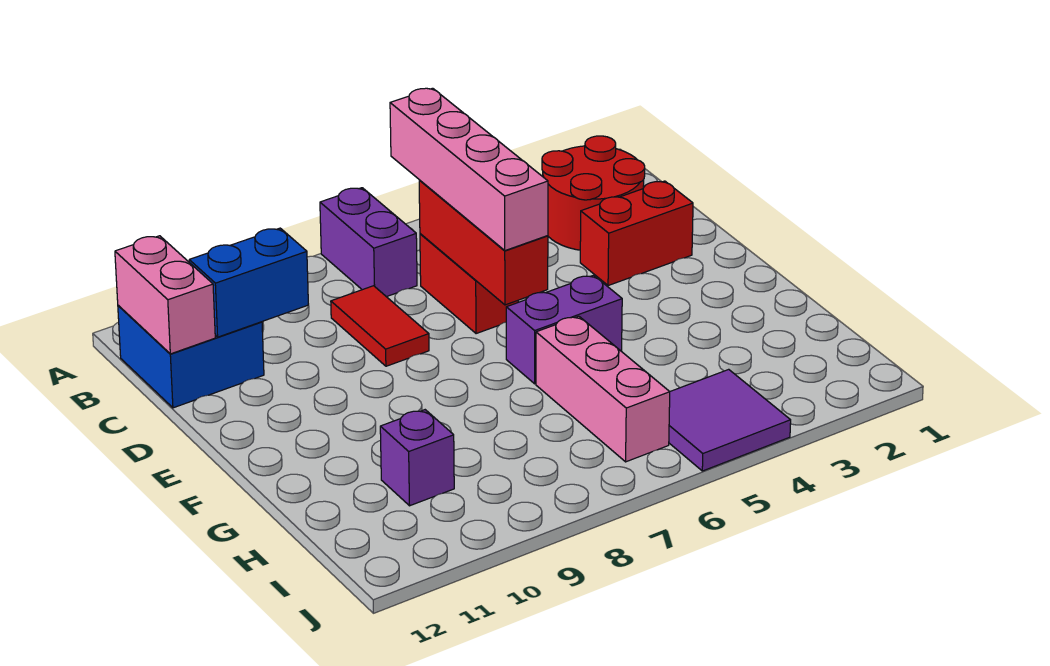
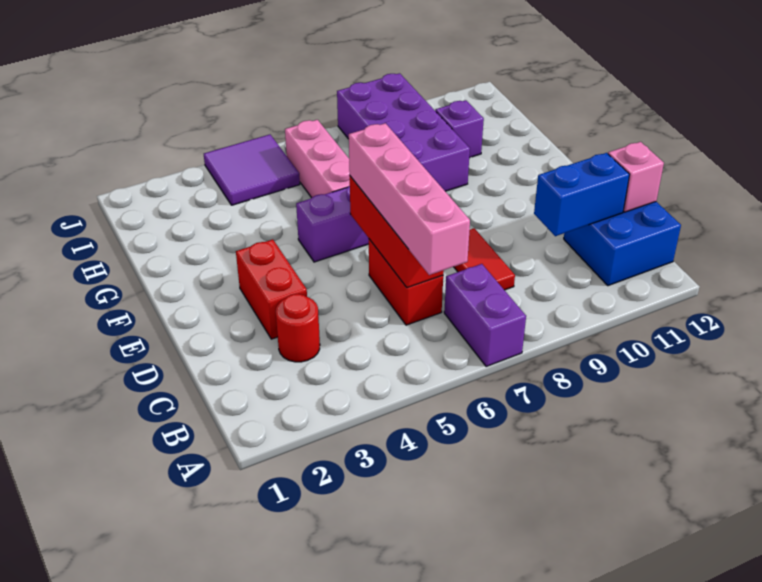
red round brick B2:C3 level 1 -> red round brick C3 level 1
pink brick B12:C12 level 2 -> pink brick C12 level 2
red brick D2:D3 level 1 -> red brick D3:E3 level 1
none -> purple brick G8:J9 level 1

